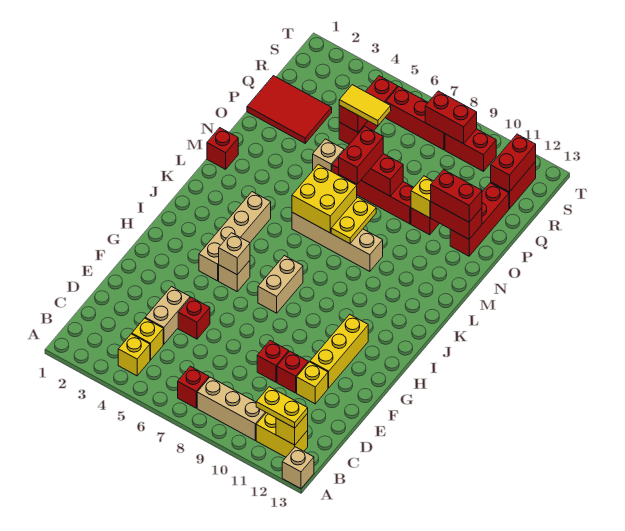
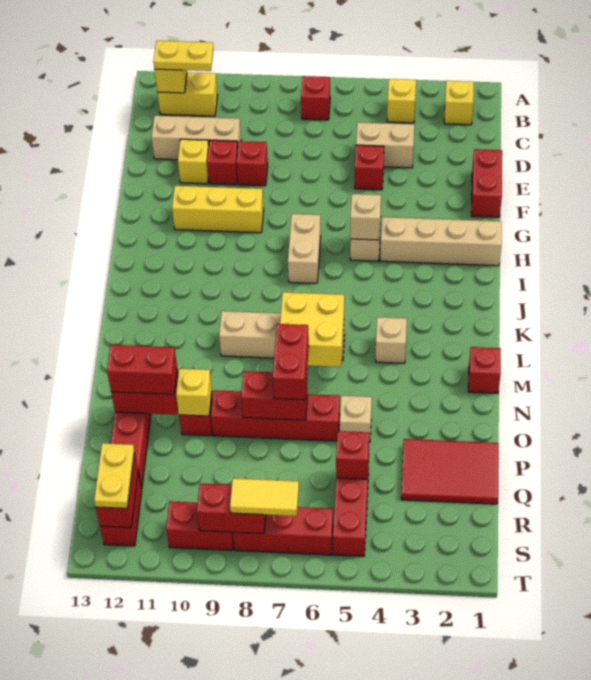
tan brick A13 level 1 -> tan brick L4 level 1
tan brick B8:B10 level 1 -> tan brick D10:D12 level 1
yellow brick C4 level 1 -> yellow brick B2 level 1
tan brick D4:E4 level 1 -> tan brick D4:D5 level 1
none -> red brick E1:F1 level 1
yellow brick F11:H11 level 1 -> yellow brick G9:G11 level 1
tan brick H4:K4 level 1 -> tan brick H1:H4 level 1
yellow plate L8:M8 level 2 -> yellow plate R12:S12 level 3
yellow tile Q5:Q6 level 3 -> yellow tile S7:S8 level 3

